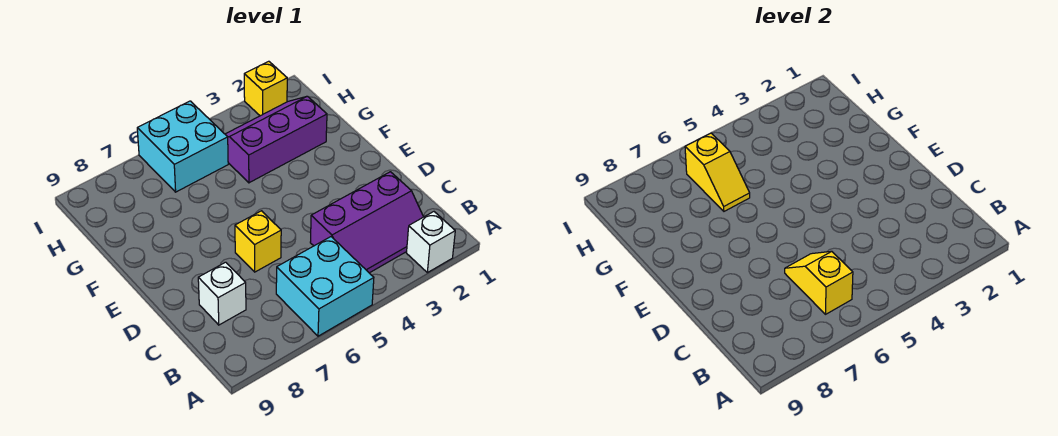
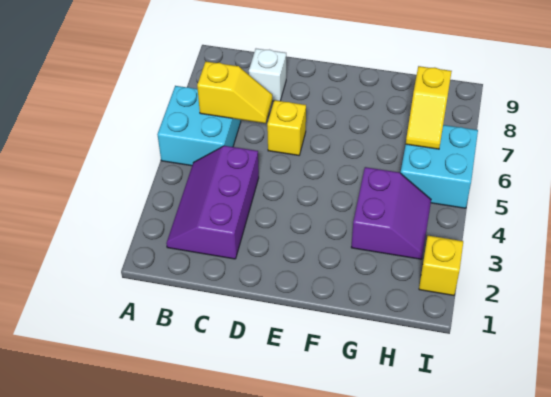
white brick A2 level 1 -> none
purple slope G2:H4 level 1 top G -> purple slope G3:H4 level 1 top G
yellow slope G6:H6 level 2 top H -> yellow slope H6:H7 level 2 top 7

